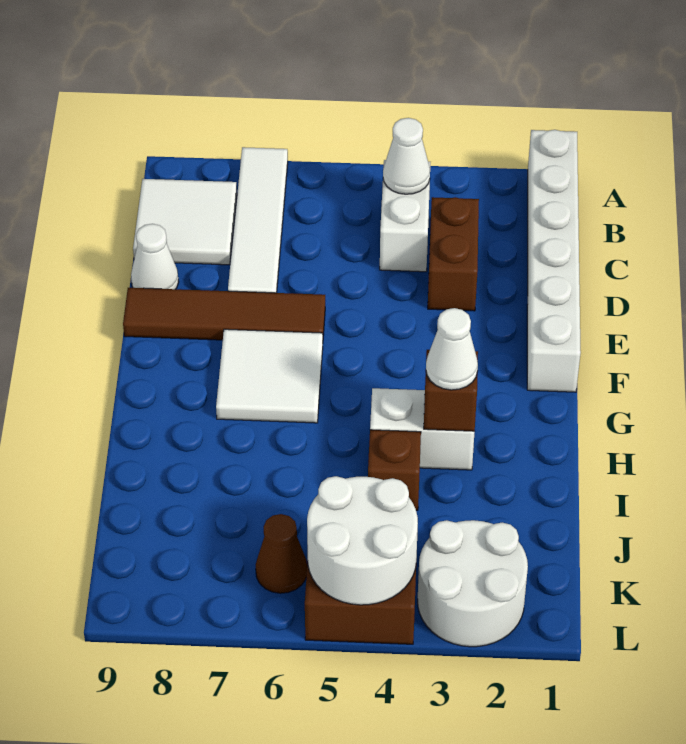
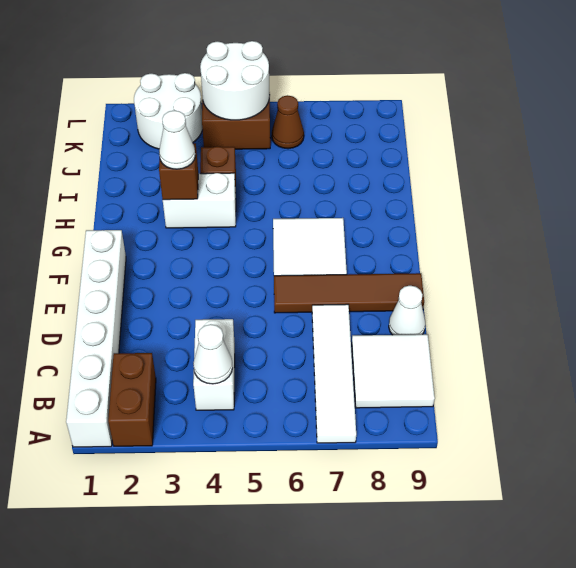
brown brick C3:D3 level 1 -> brown brick A2:B2 level 1

